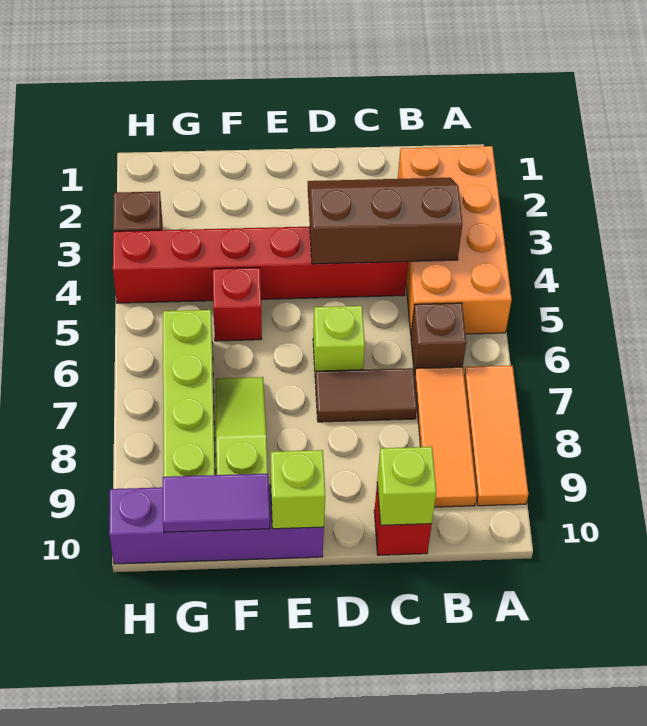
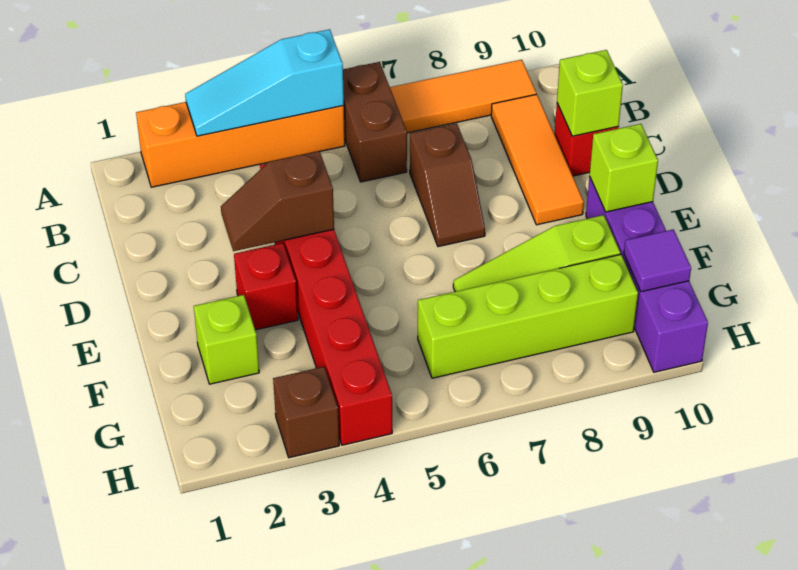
orange brick A2:B5 level 1 -> orange brick A2:A5 level 1
none -> cyan slope A3:A5 level 2 top 5
brown slope B3:D4 level 2 top 4 -> brown slope D3:D4 level 2 top 4
brown brick B6 level 1 -> brown brick A6:B6 level 1
orange tile B7:B9 level 1 -> orange tile B9:D9 level 1
brown tile C7:D7 level 1 -> brown slope C7:D7 level 1 top C
lime brick D6 level 1 -> lime brick F2 level 1
red brick F5 level 1 -> red brick E3 level 1
purple tile F10:G10 level 2 -> purple tile G10 level 2

